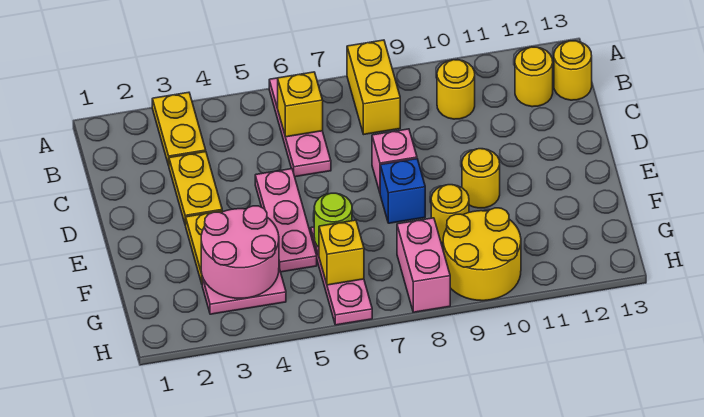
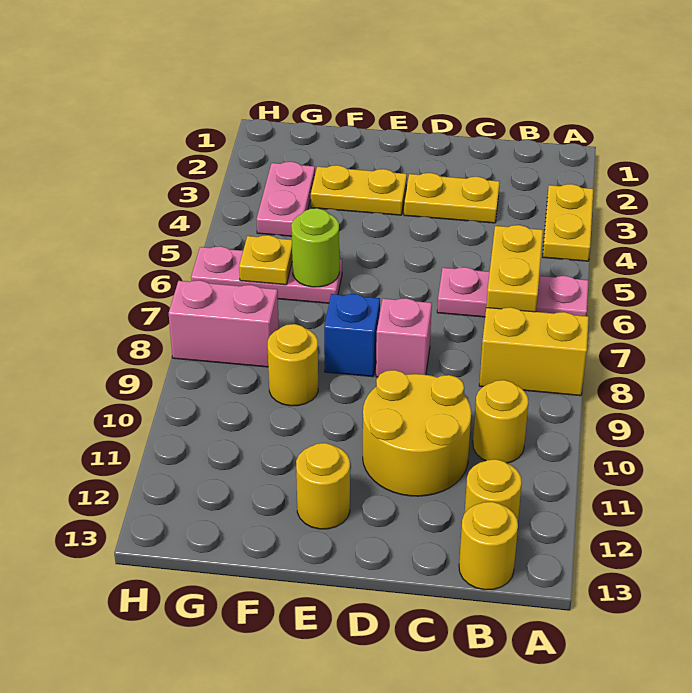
yellow plate A3:B3 level 1 -> yellow plate A3:A4 level 1
yellow brick B6 level 2 -> yellow brick B6:B7 level 2
pink plate D5:F5 level 1 -> none
yellow round brick E10 level 1 -> yellow round brick E12 level 1
pink round brick F3:G4 level 2 -> none
yellow brick G6 level 2 -> yellow plate G6 level 2
yellow round brick G9:H10 level 1 -> yellow round brick C10:D11 level 1

